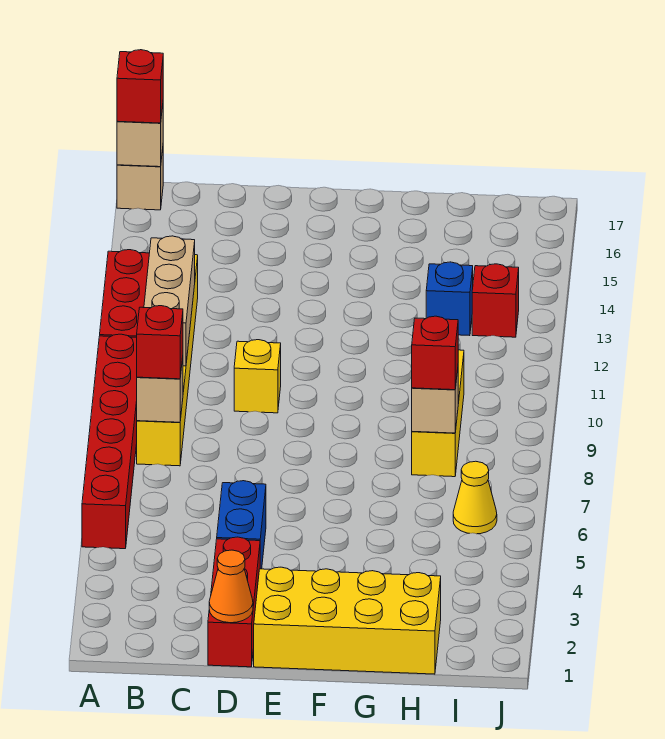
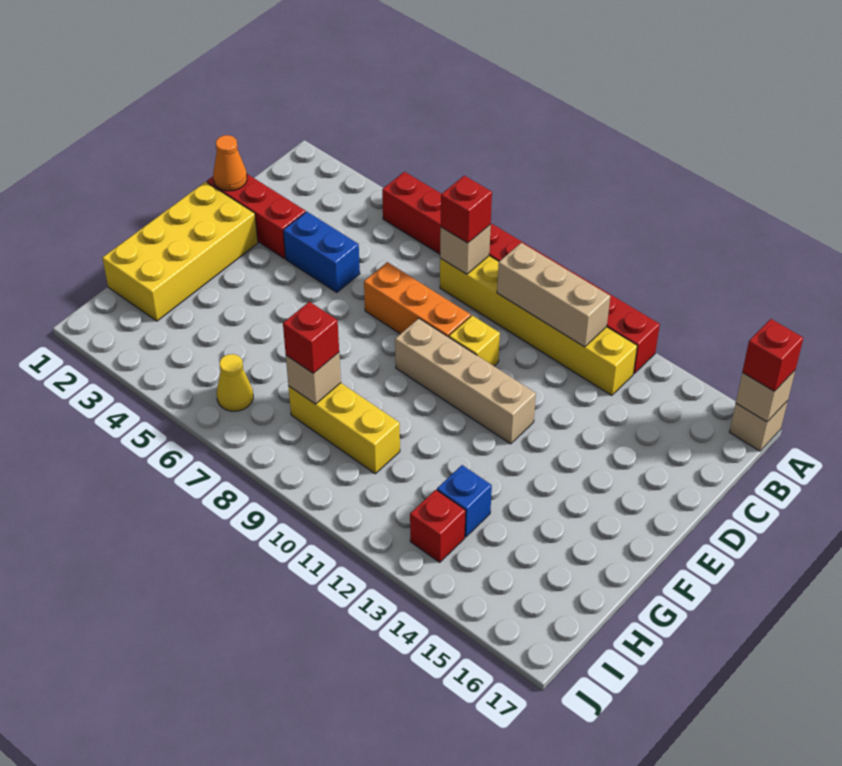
none -> orange brick D7:D9 level 1
none -> tan brick E9:E12 level 1

